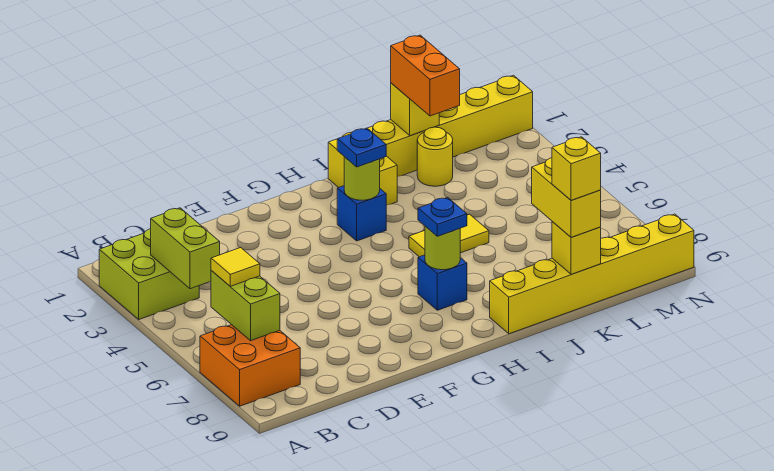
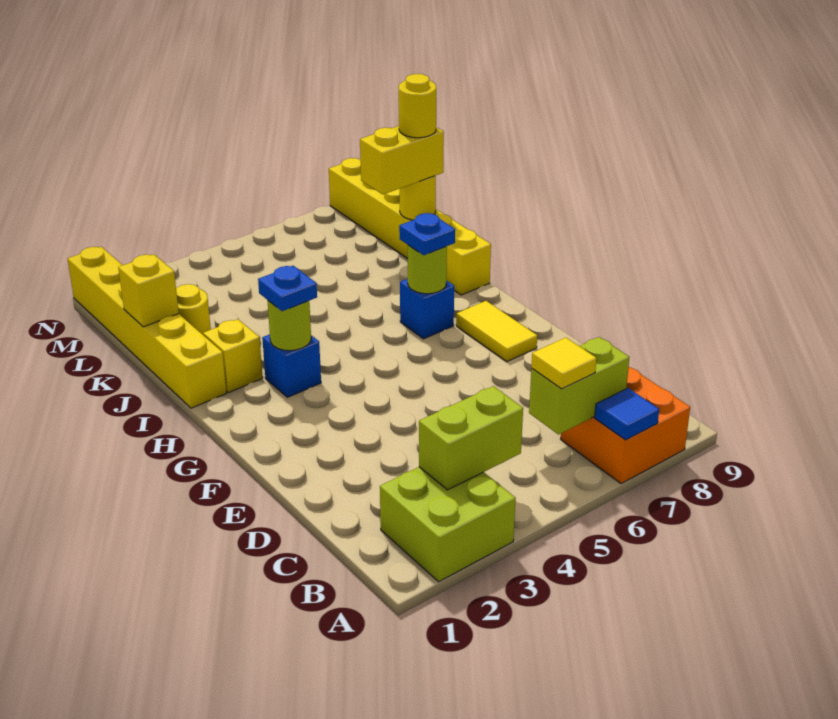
none -> blue tile A7 level 2
yellow tile I5:J5 level 1 -> yellow tile F8:G8 level 1
orange brick K1:K2 level 3 -> none
yellow brick K9 level 2 -> yellow round brick K9 level 2
yellow brick K9 level 4 -> yellow round brick K9 level 4

